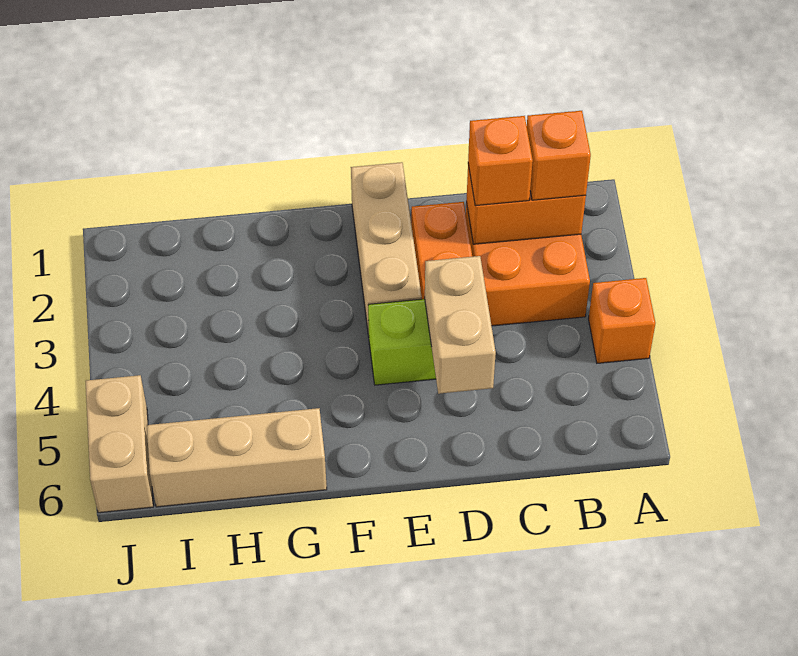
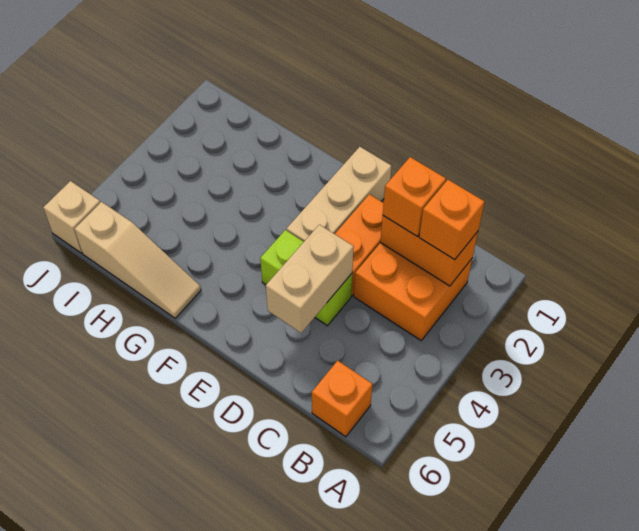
orange brick A4 level 1 -> orange brick B6 level 1
tan brick G6:I6 level 1 -> tan slope G6:I6 level 1 top I
tan brick J5:J6 level 1 -> tan brick J6 level 1

